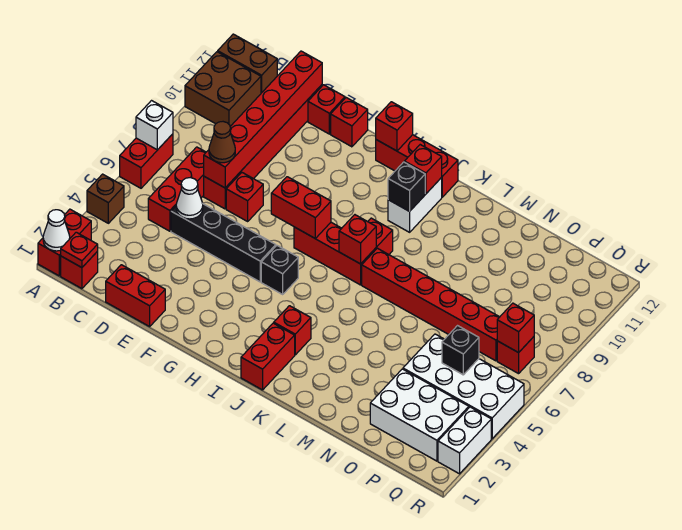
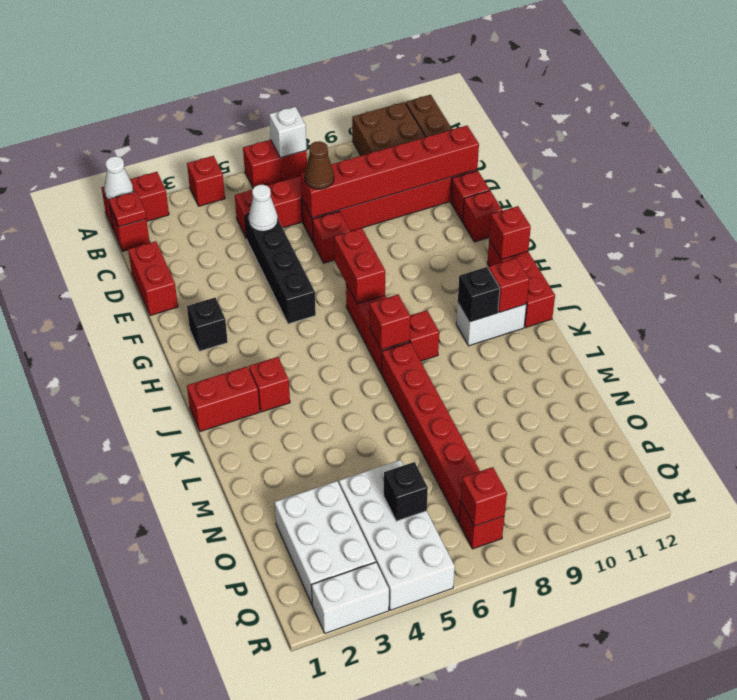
brown brick A4 level 1 -> red brick A4 level 1
black brick H5 level 1 -> black brick G2 level 1

